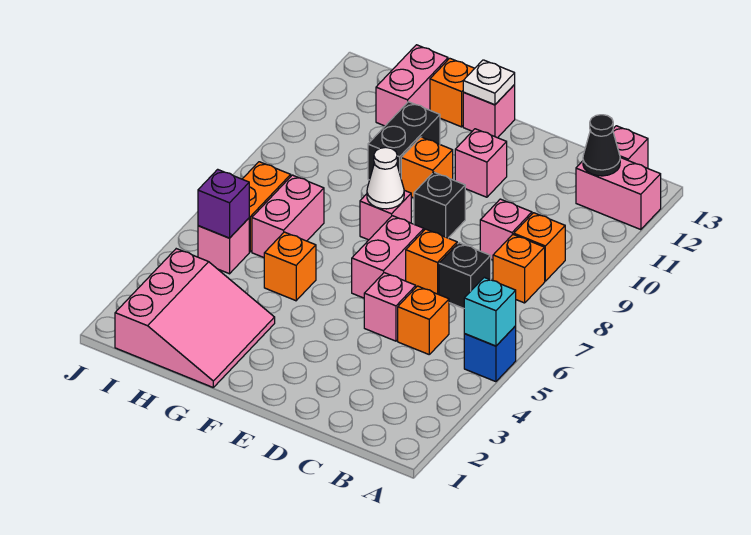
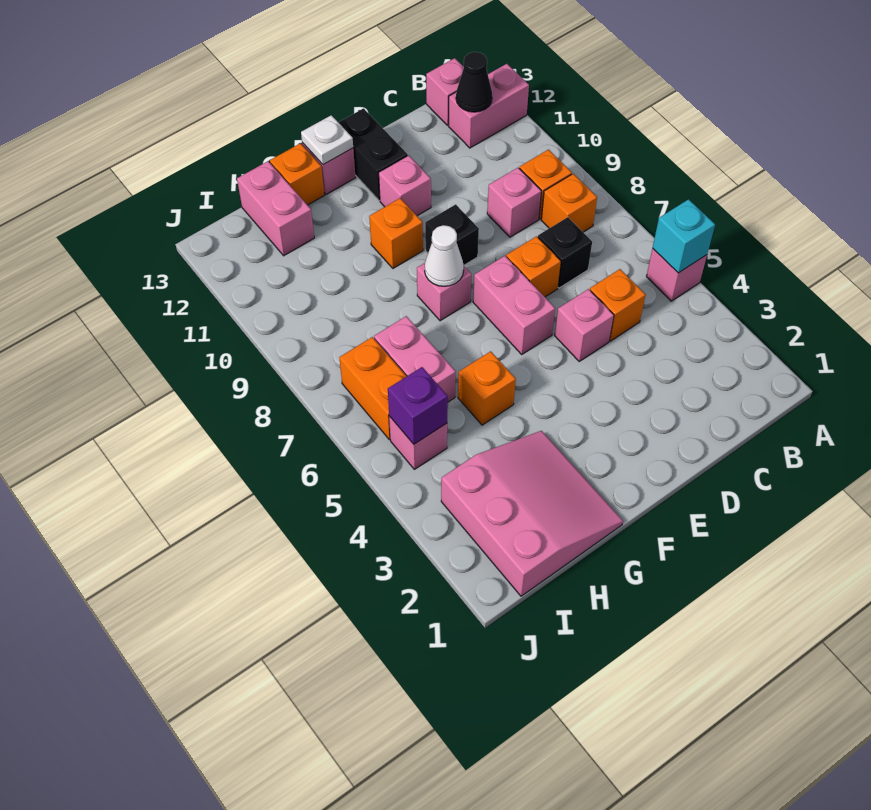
blue brick A5 level 1 -> pink brick A5 level 1
black brick G10:G11 level 1 -> black brick E12:E13 level 1

